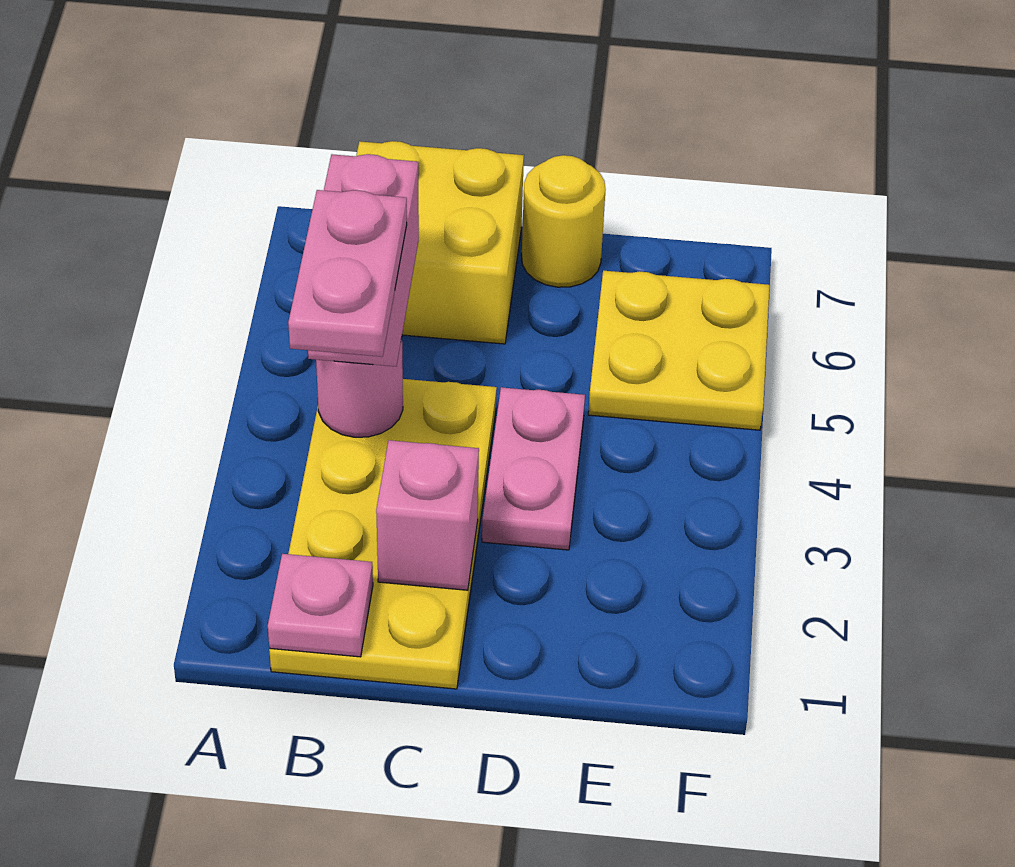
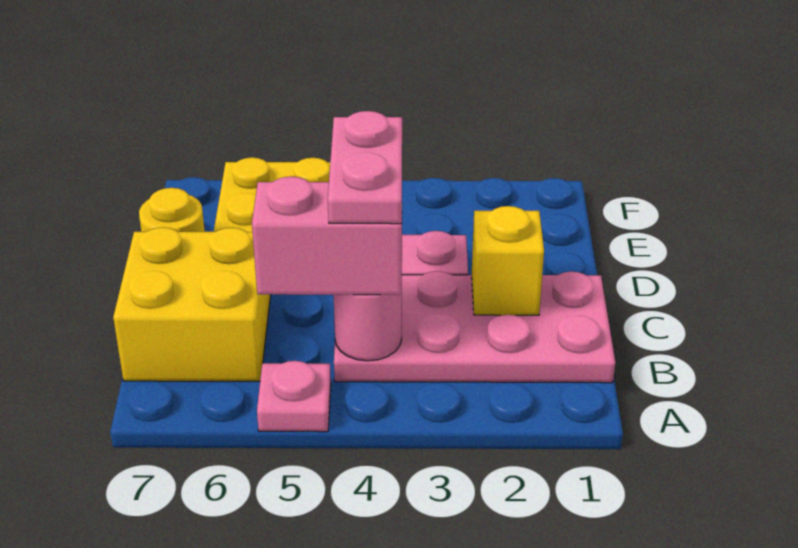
yellow plate B1:C4 level 1 -> pink plate B1:C4 level 1
pink plate B1 level 2 -> pink plate A5 level 1
pink plate B3:B4 level 4 -> pink plate B4:C4 level 4
pink brick C2 level 2 -> yellow brick C2 level 2

